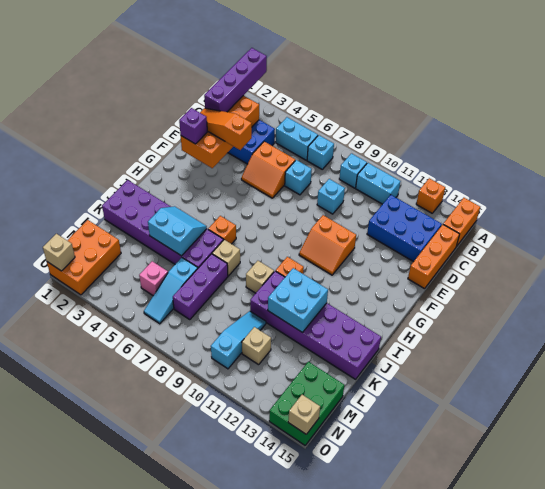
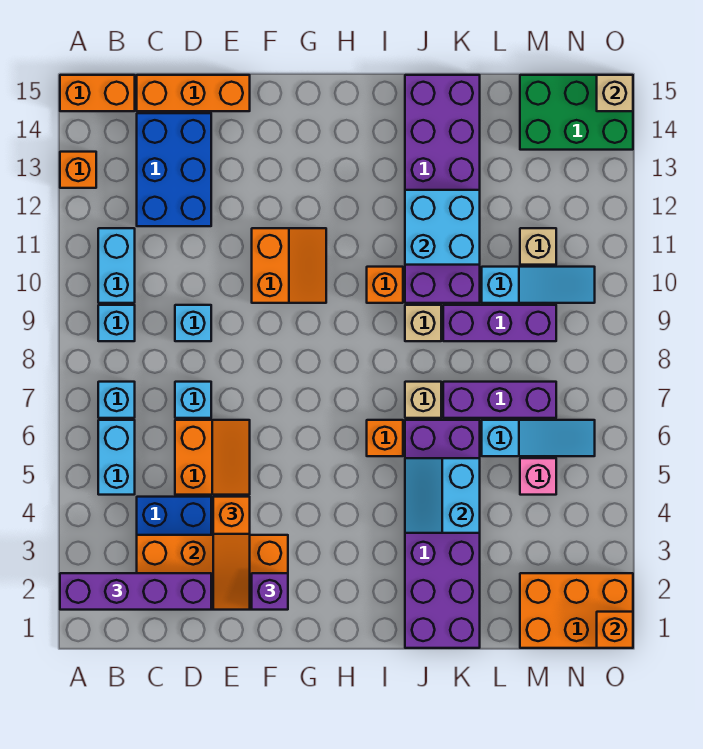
none -> purple brick K9:M9 level 1
cyan slope L10:N10 level 1 top N -> cyan slope L10:N10 level 1 top L
tan brick O1 level 2 -> orange brick O1 level 2

